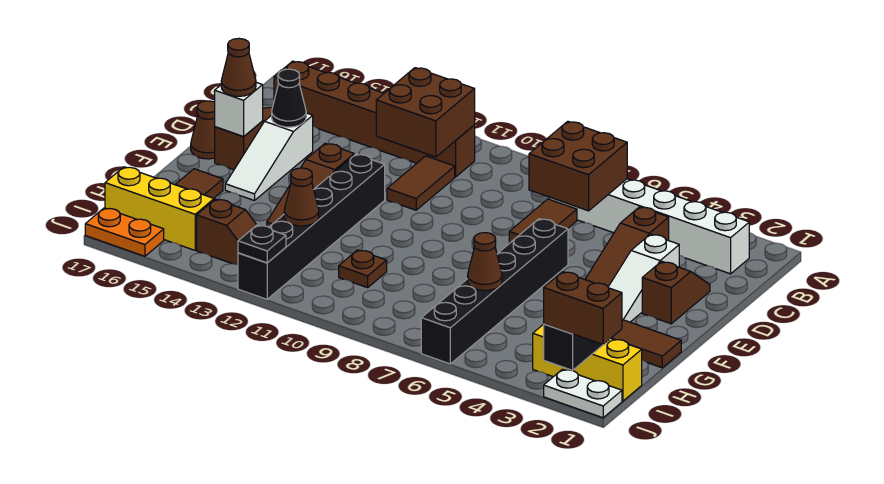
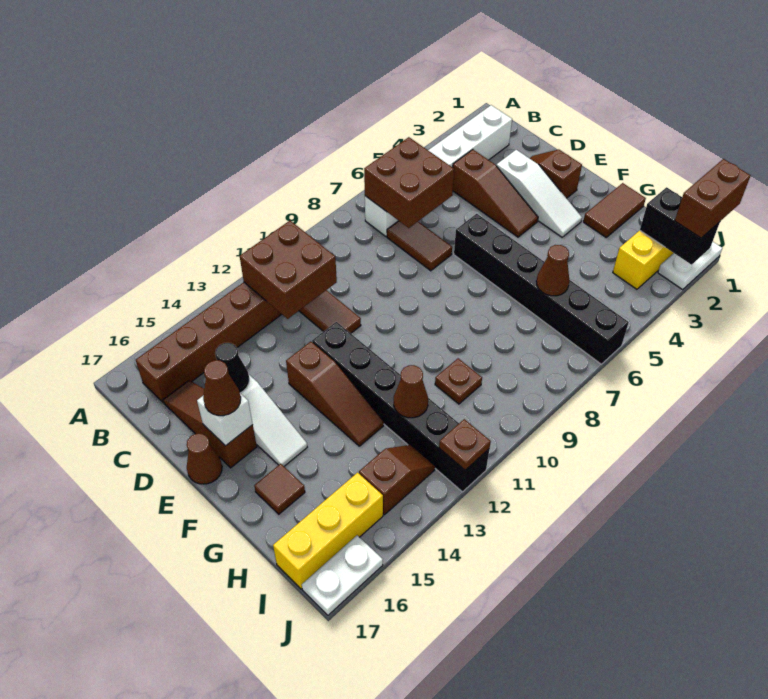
black plate J12 level 2 -> brown plate J12 level 2
orange plate J16:J17 level 1 -> white plate J16:J17 level 1

